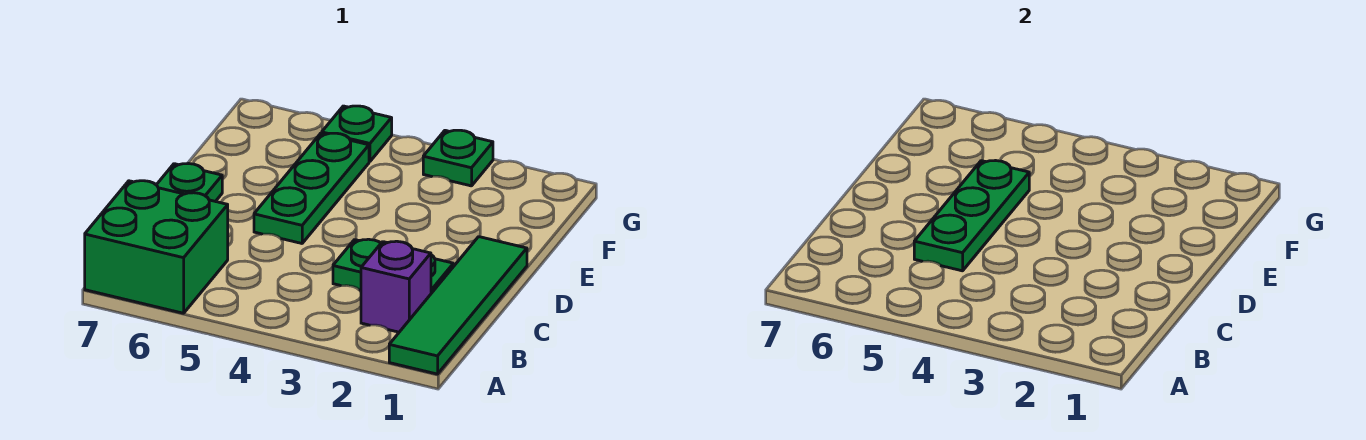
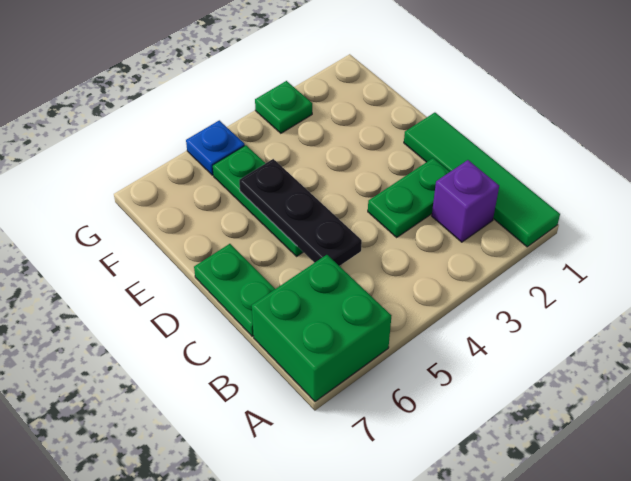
green plate C5:E5 level 2 -> black plate C5:E5 level 2
green plate G5 level 1 -> blue plate G5 level 1

